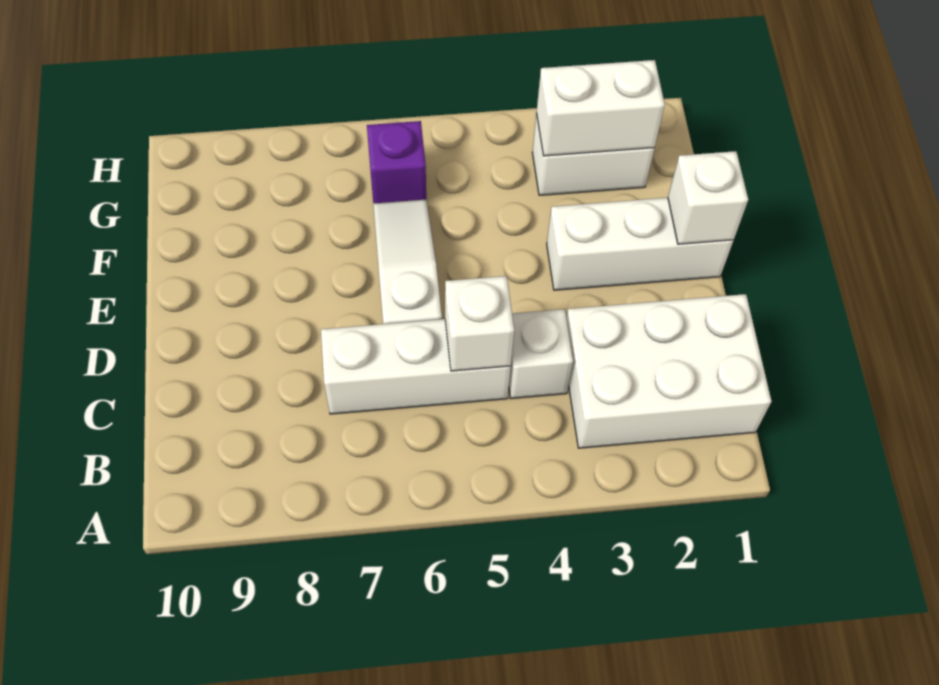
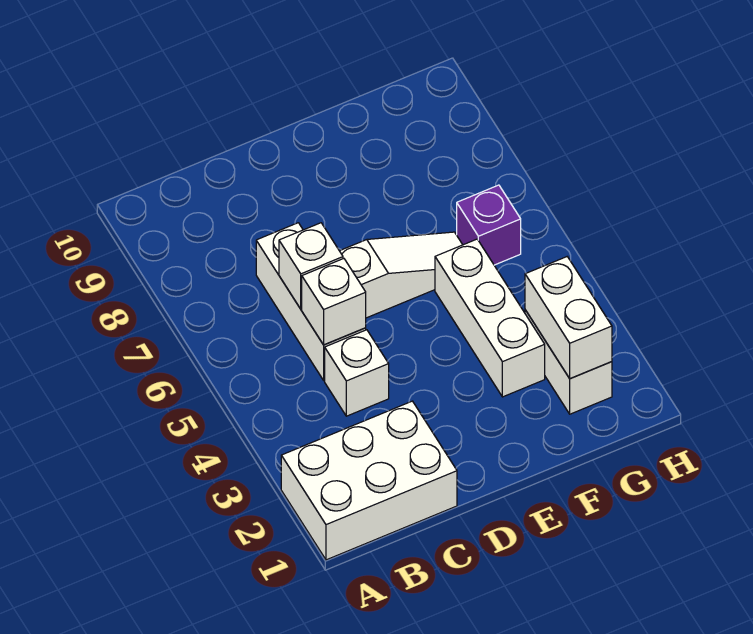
white brick B1:C3 level 1 -> white brick A1:C2 level 1
white brick E1:E3 level 1 -> white brick F3:F5 level 1
white brick E1 level 2 -> white brick C6 level 2

